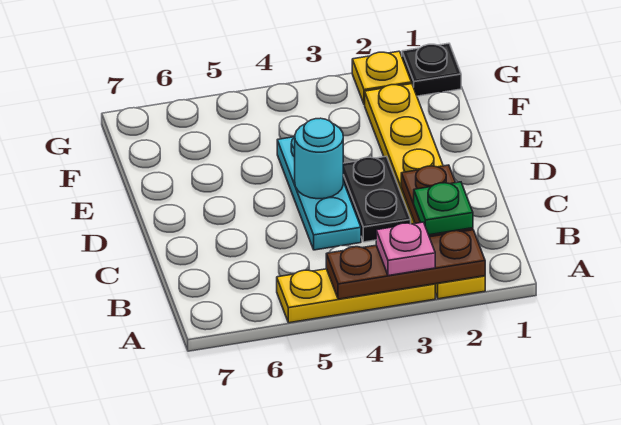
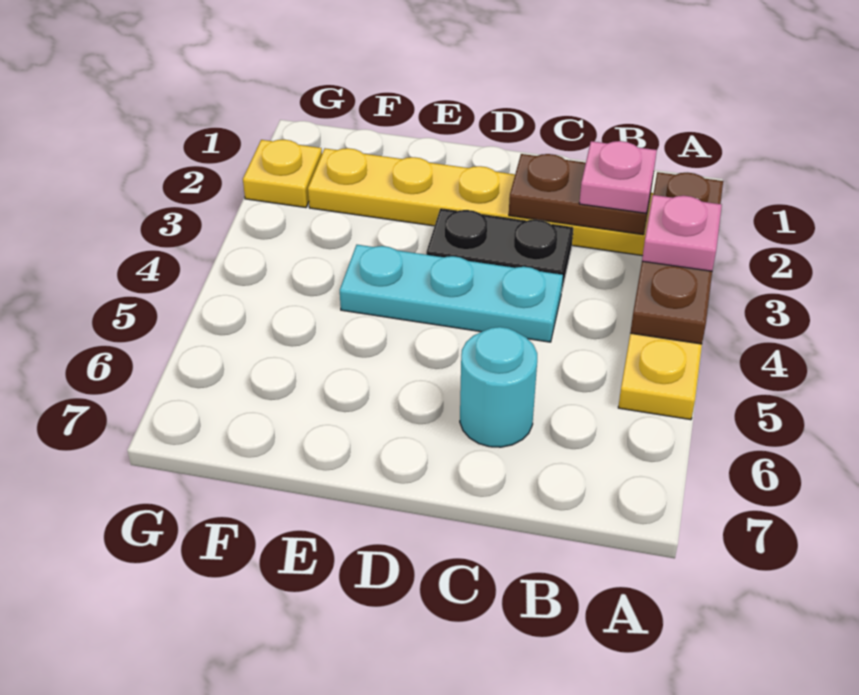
green plate B2 level 3 -> pink plate B2 level 3
cyan round brick D4 level 2 -> cyan round brick C6 level 1
black plate G1 level 1 -> none

